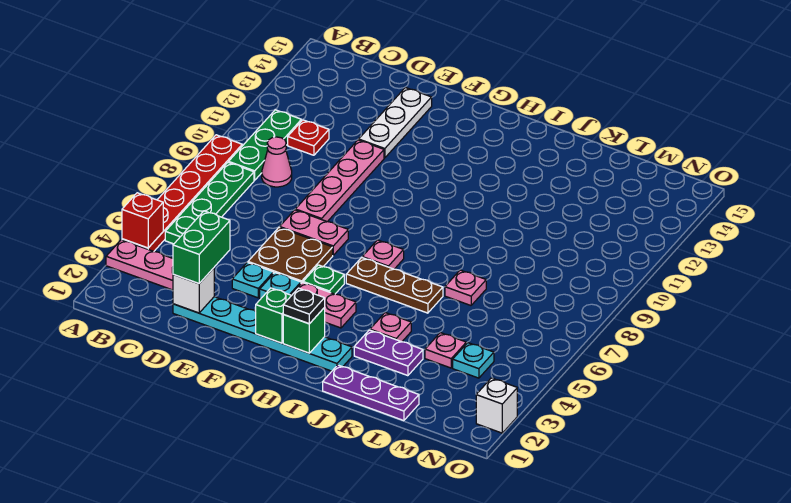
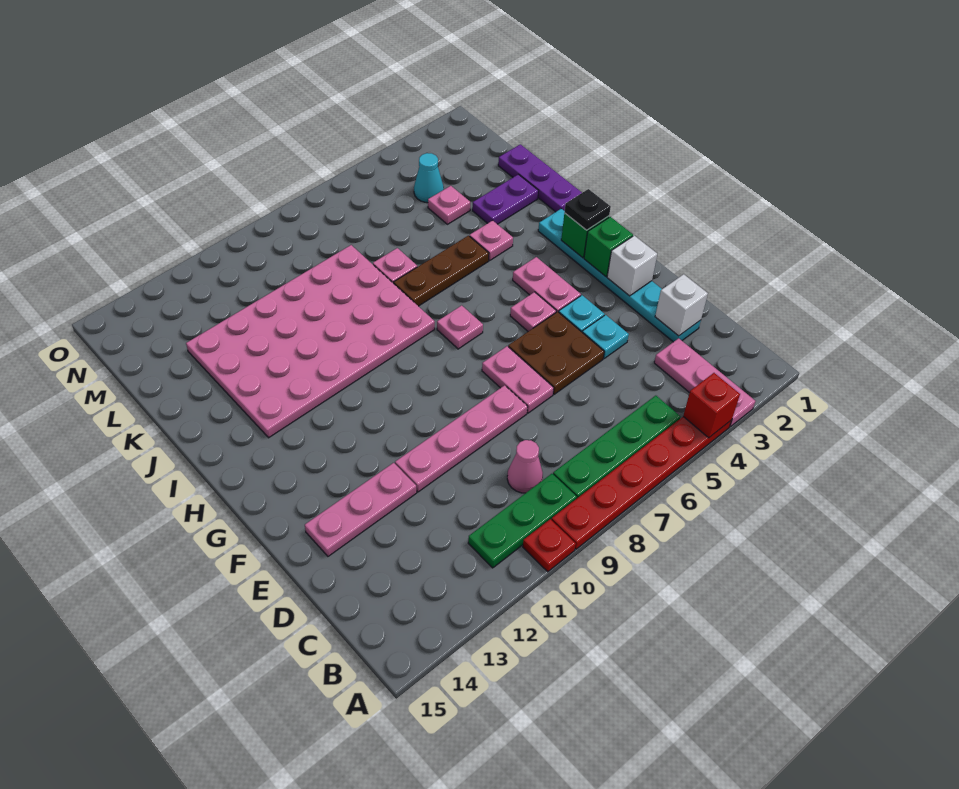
red plate C11 level 1 -> red plate A10 level 1
green brick D2:D3 level 3 -> none
white plate E12:E14 level 1 -> pink plate E12:E14 level 1
green plate G5 level 1 -> pink plate G5 level 1
brown plate H6:J6 level 1 -> brown plate J5:J7 level 1
none -> pink plate I8:L13 level 1
purple plate J3:K3 level 1 -> purple plate K2:K3 level 1
cyan plate M4 level 1 -> cyan cone M4 level 1
white brick O2 level 1 -> white brick F2 level 2

